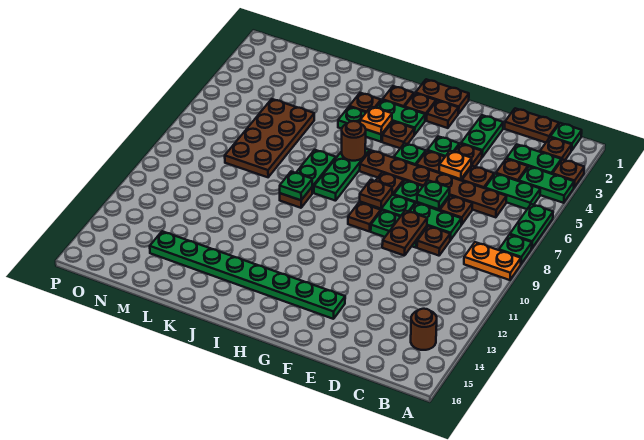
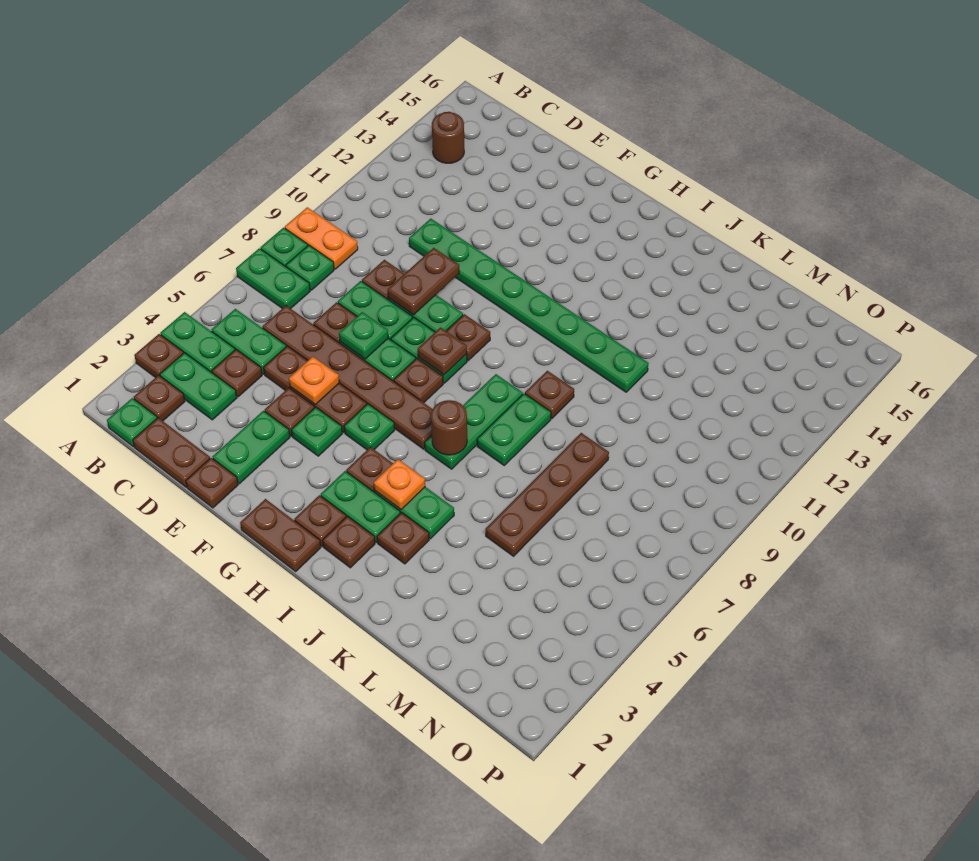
green plate A6:A7 level 1 -> green plate A7:B7 level 1
green plate F14:M14 level 1 -> green plate D11:K11 level 1
brown plate G2 level 1 -> brown plate E1 level 1
green plate J9 level 2 -> green plate B8 level 1
brown plate L5:M8 level 1 -> brown plate L5:L8 level 1

